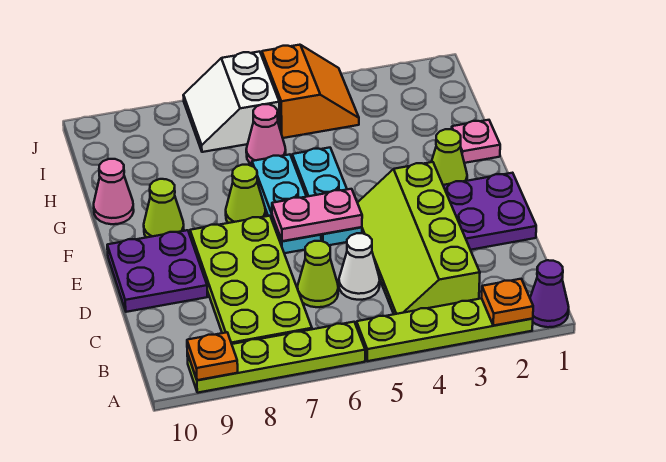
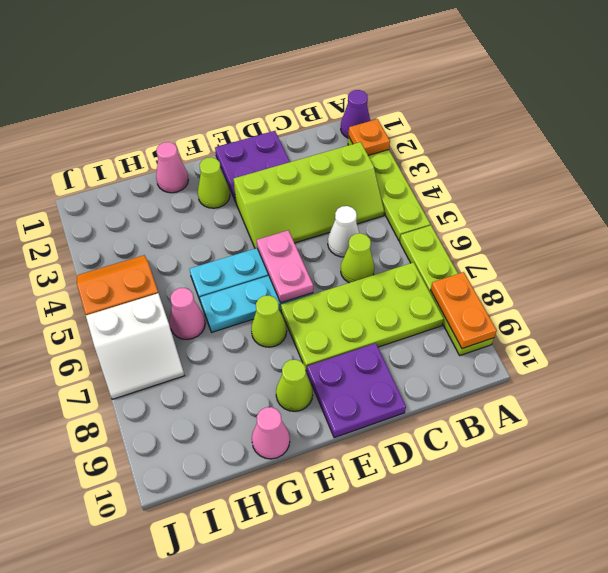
orange plate A9 level 2 -> orange plate A8:A9 level 2
pink plate G1 level 1 -> pink cone G1 level 1

